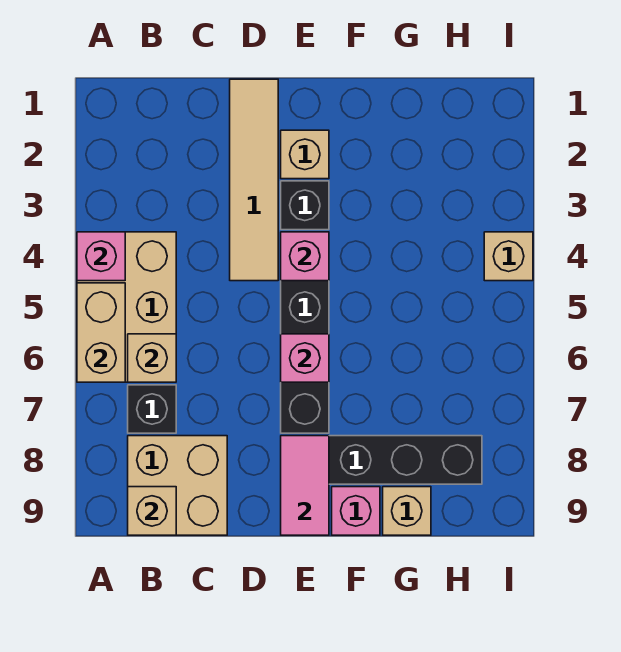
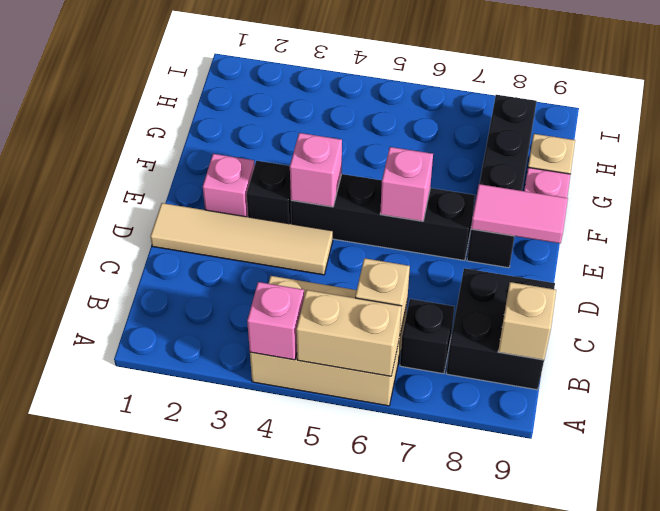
tan brick B8:C9 level 1 -> black brick B8:C9 level 1
tan brick E2 level 1 -> pink brick E2 level 1
tan brick I4 level 1 -> none

